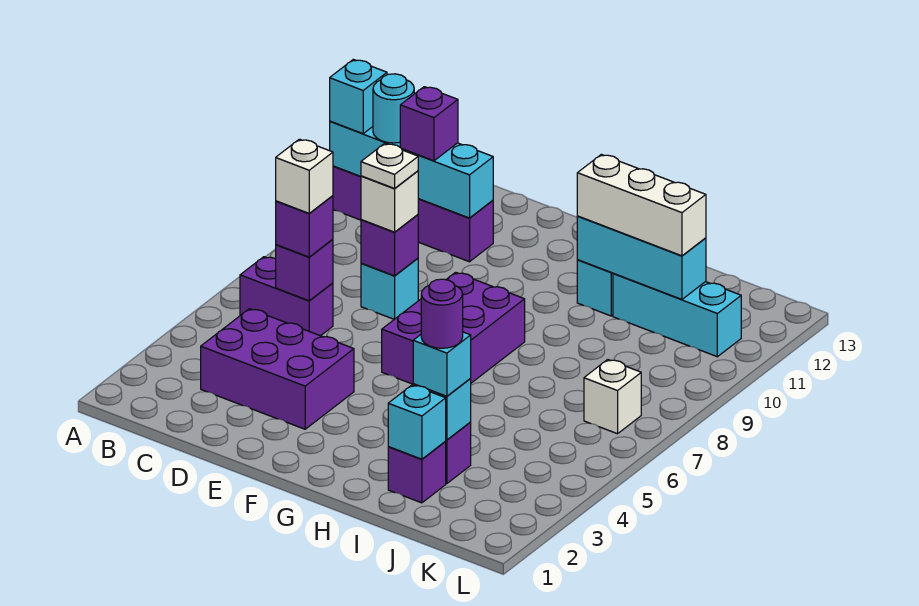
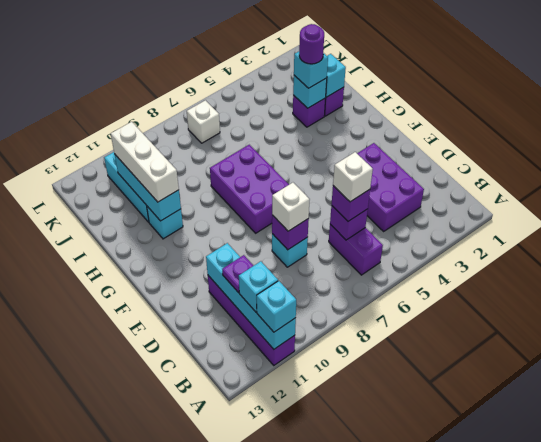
cyan round brick B11 level 3 -> cyan brick B11 level 3
purple brick C11 level 3 -> purple plate C11 level 3
white plate D8 level 4 -> none
purple brick F6:G8 level 1 -> purple brick F7:H8 level 1

